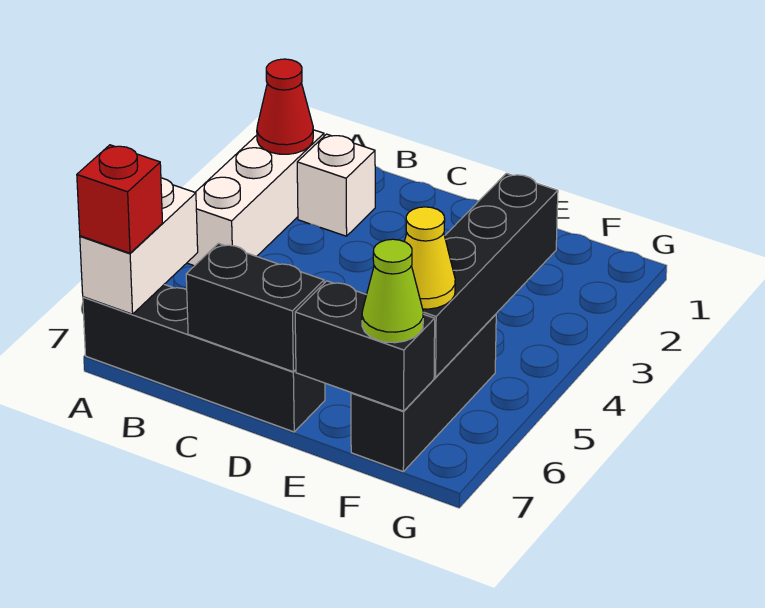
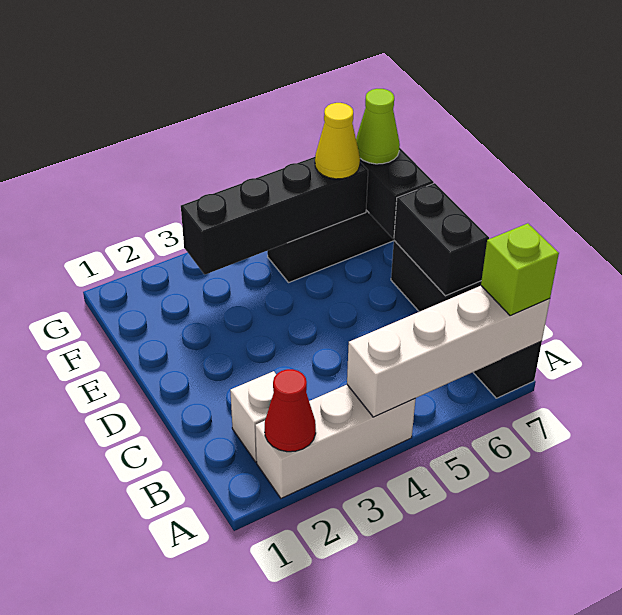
white brick A6:A7 level 2 -> white brick A4:A7 level 2
red brick A7 level 3 -> lime brick A7 level 3

